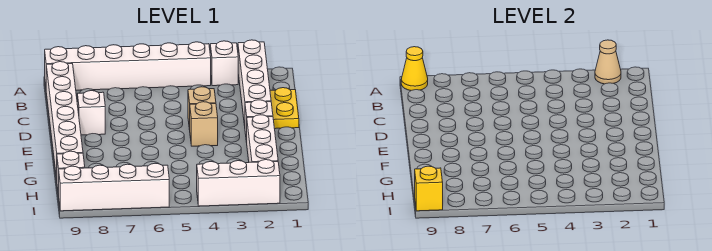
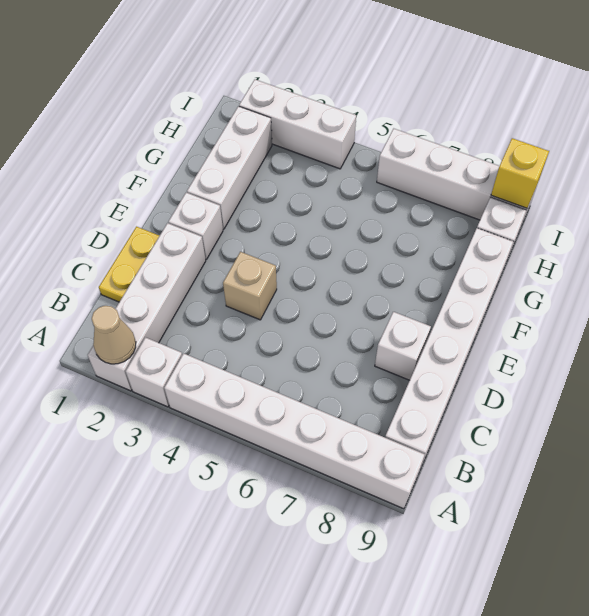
yellow cone A9 level 2 -> none
tan brick E4 level 1 -> none

